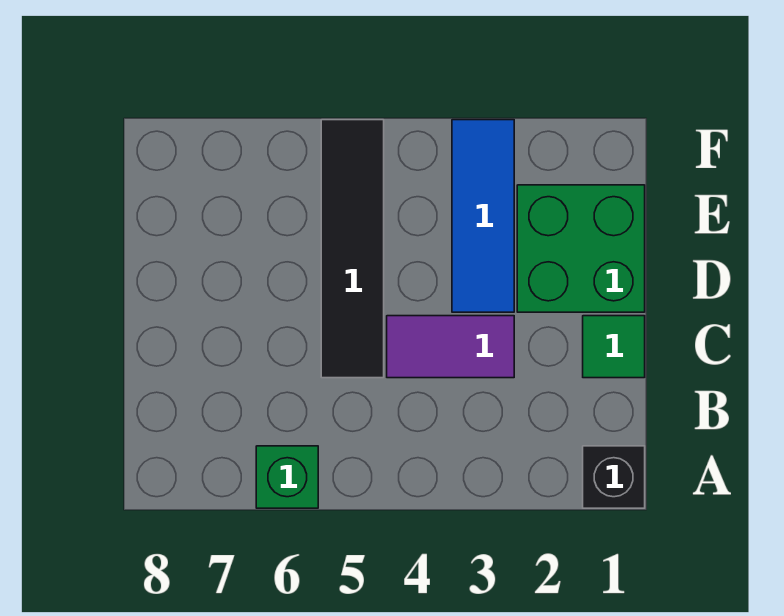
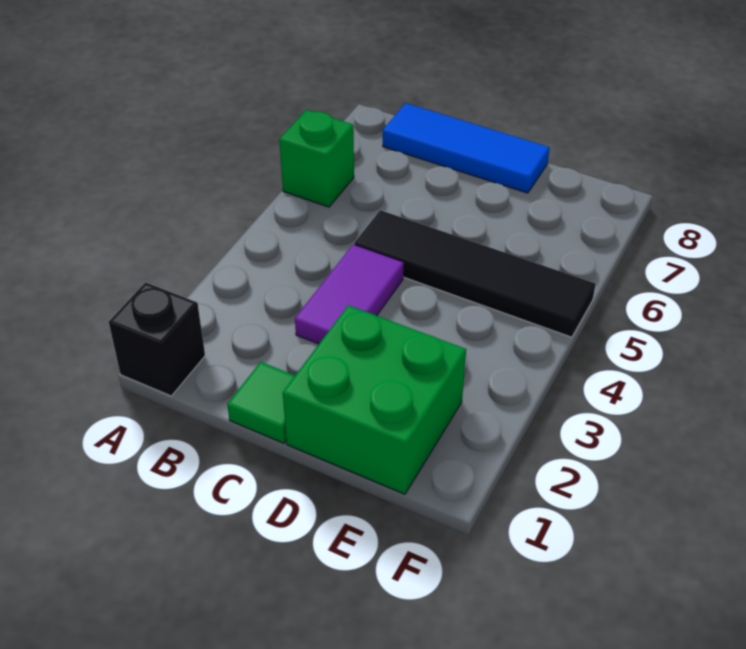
blue tile D3:F3 level 1 -> blue tile B8:D8 level 1

